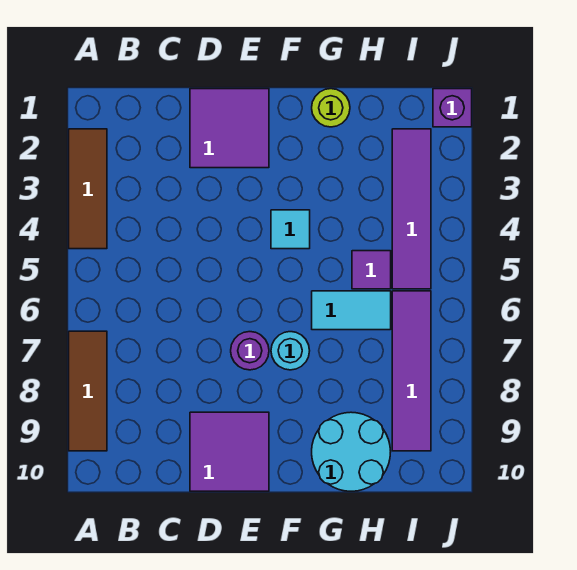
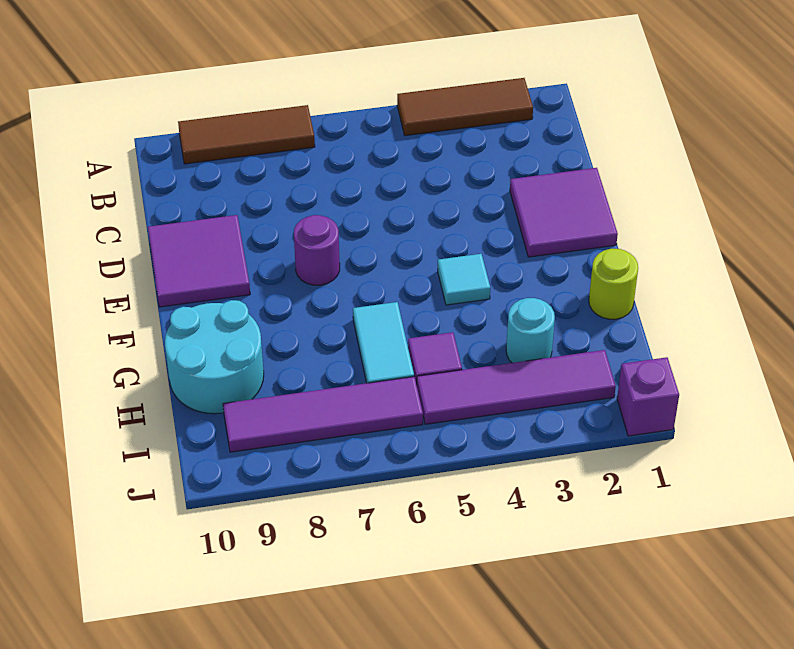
cyan round brick F7 level 1 -> cyan round brick H3 level 1

